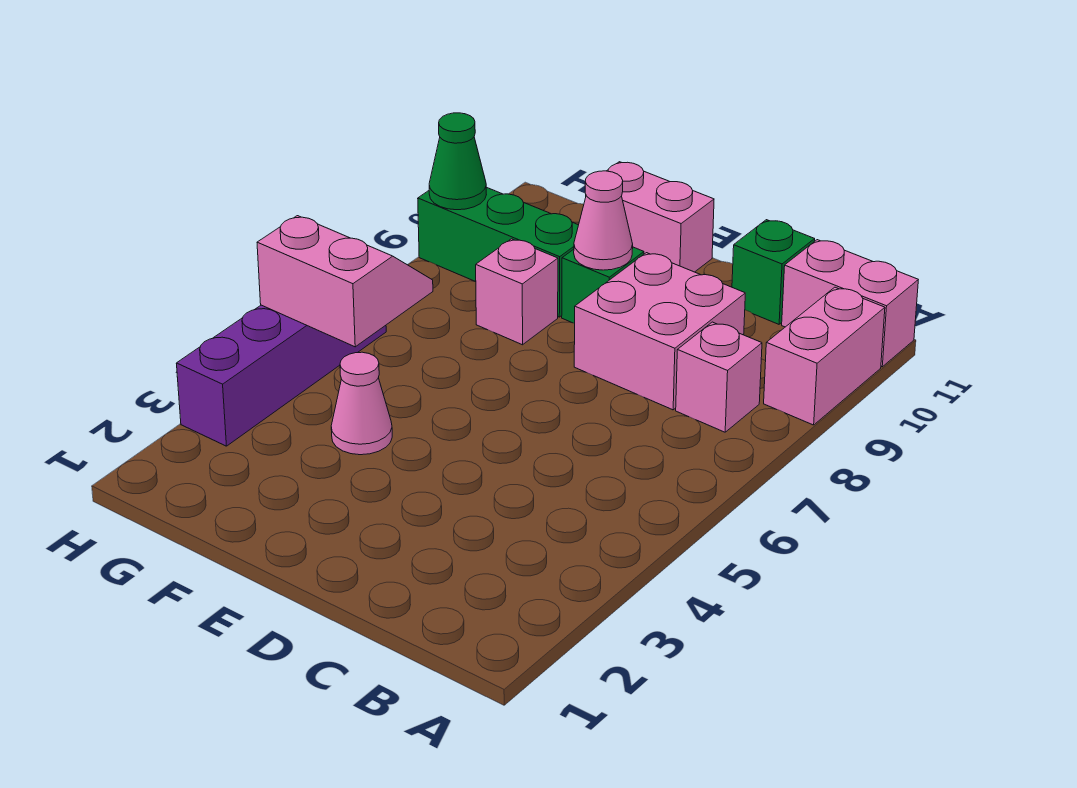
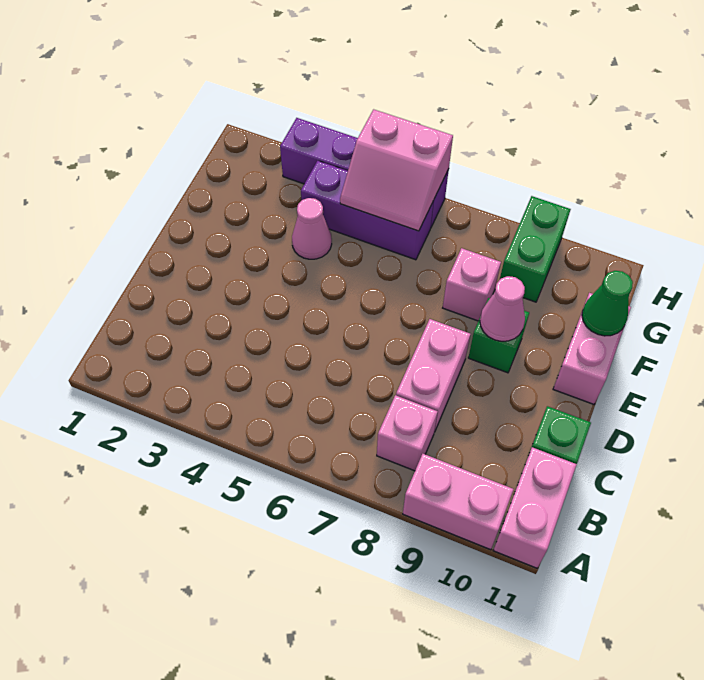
pink brick C8:D9 level 1 -> pink brick C8:D8 level 1
green brick F9:H9 level 1 -> green brick G9:H9 level 1
none -> purple brick G4:G6 level 1
pink slope G5:H6 level 2 top 5 -> pink slope G5:H6 level 2 top H
green cone H9 level 2 -> green cone F11 level 2

